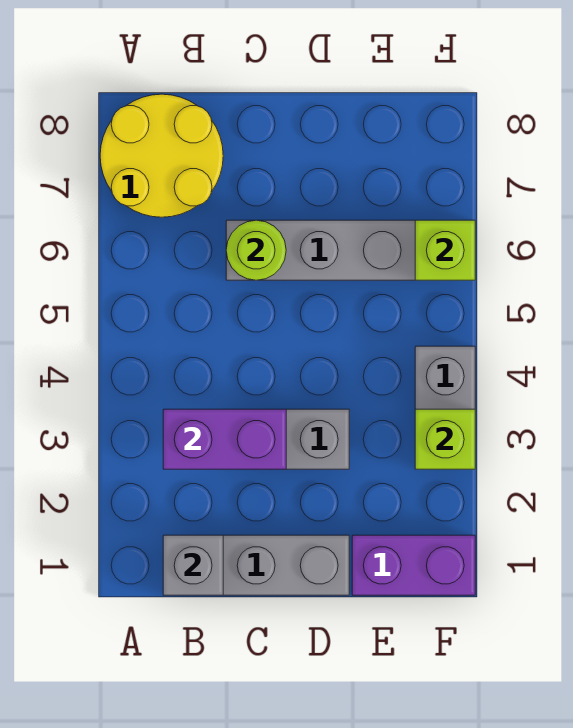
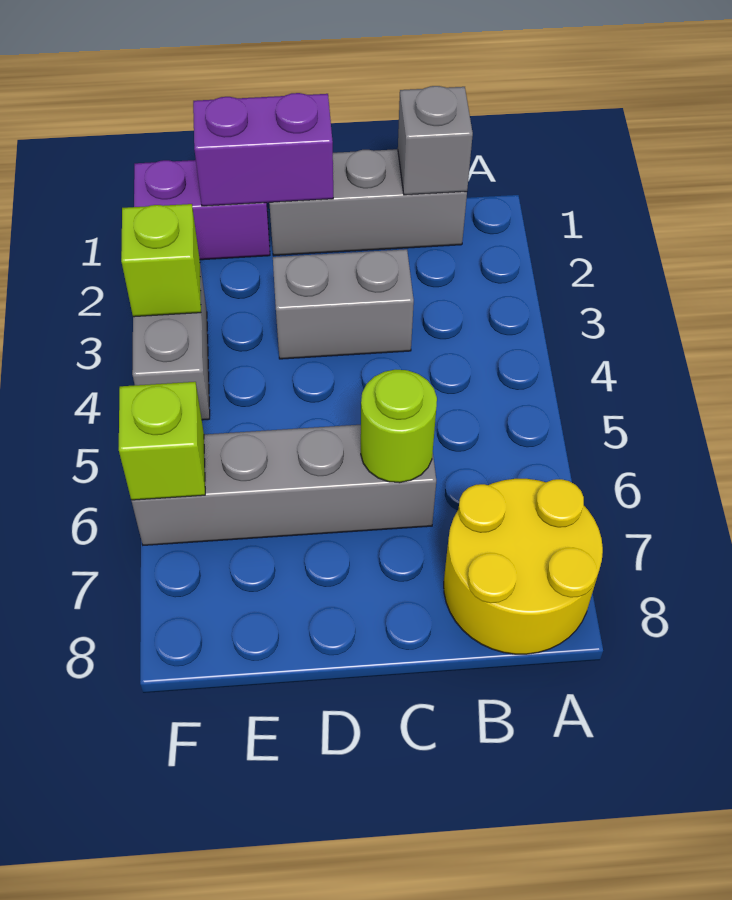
purple brick B3:C3 level 2 -> purple brick D1:E1 level 2

